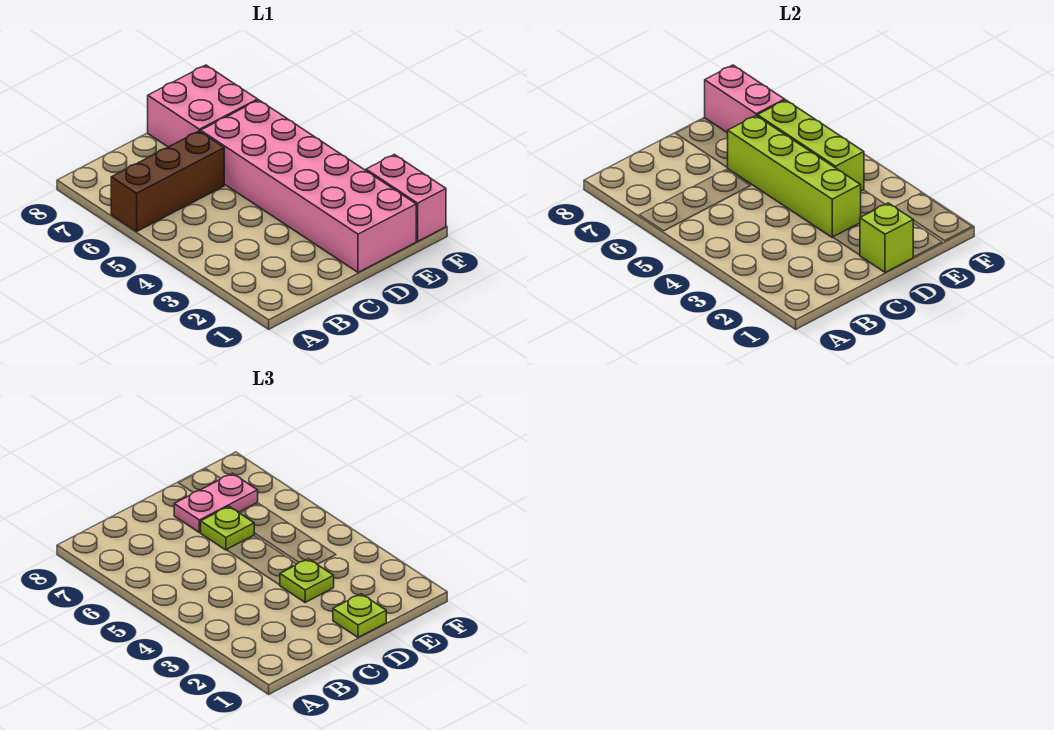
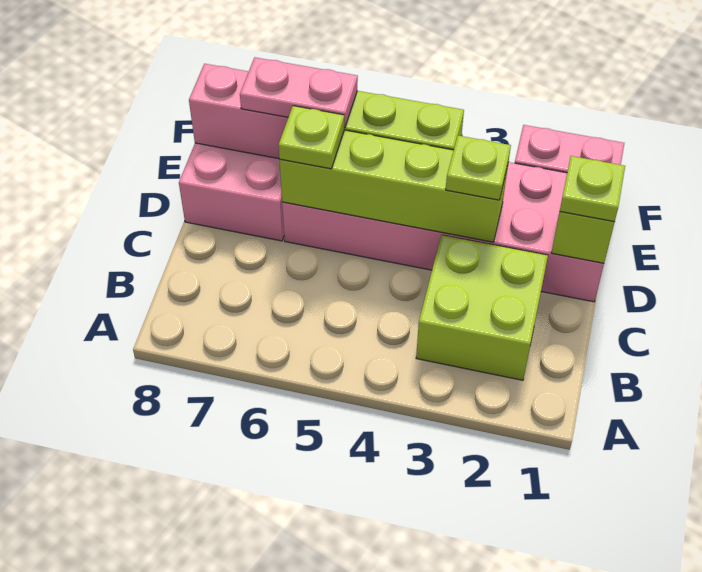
brown brick A6:C6 level 1 -> none
none -> lime brick B2:C3 level 1
pink plate D7:E7 level 3 -> pink plate E6:E7 level 3

